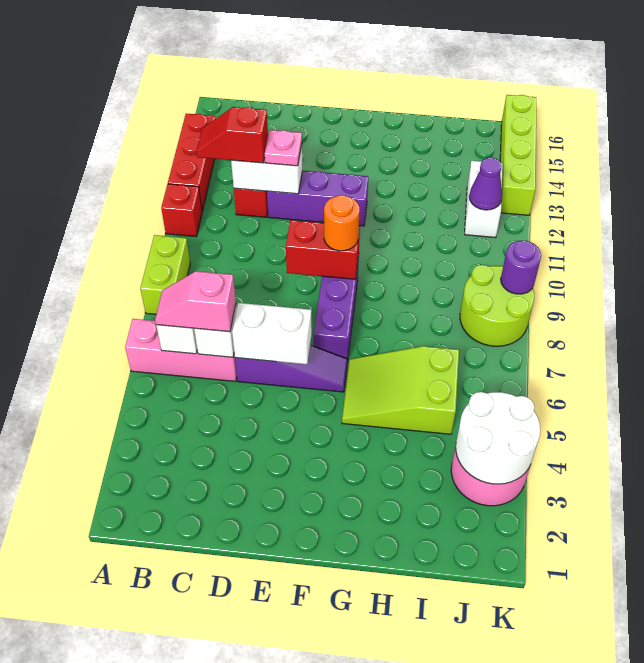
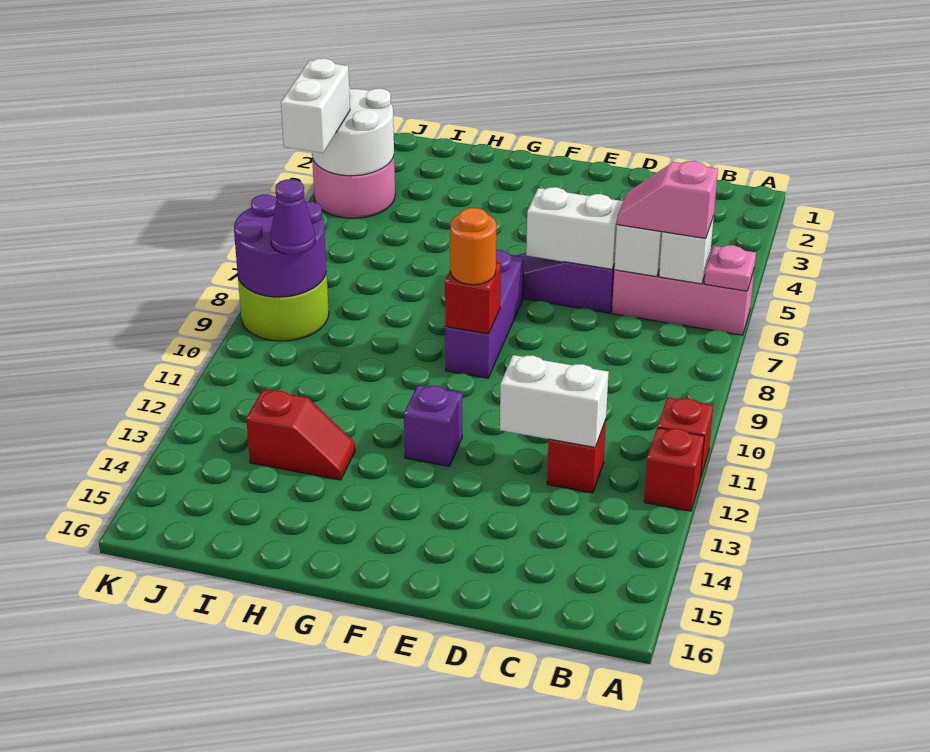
lime brick A8:A9 level 1 -> none
red brick A12:A14 level 1 -> red brick A12 level 1
pink slope B6:C6 level 3 top C -> pink slope B6:C6 level 3 top B
red slope B12:C12 level 3 top C -> red slope H13:I13 level 1 top I
purple brick D12:F12 level 1 -> purple brick F12 level 1
pink plate D12 level 3 -> pink plate A6 level 2
red brick E9:F9 level 2 -> red brick F9 level 2
lime slope G5:I6 level 1 top I -> none
white brick J12:J13 level 1 -> white brick K4:K5 level 3
purple cone J12 level 2 -> purple cone J9 level 3
purple round brick K9 level 2 -> purple round brick J8:K9 level 2
lime brick K13:K16 level 1 -> none

